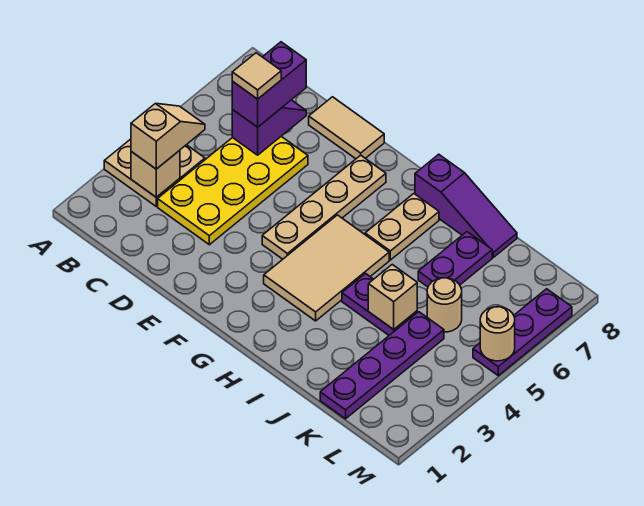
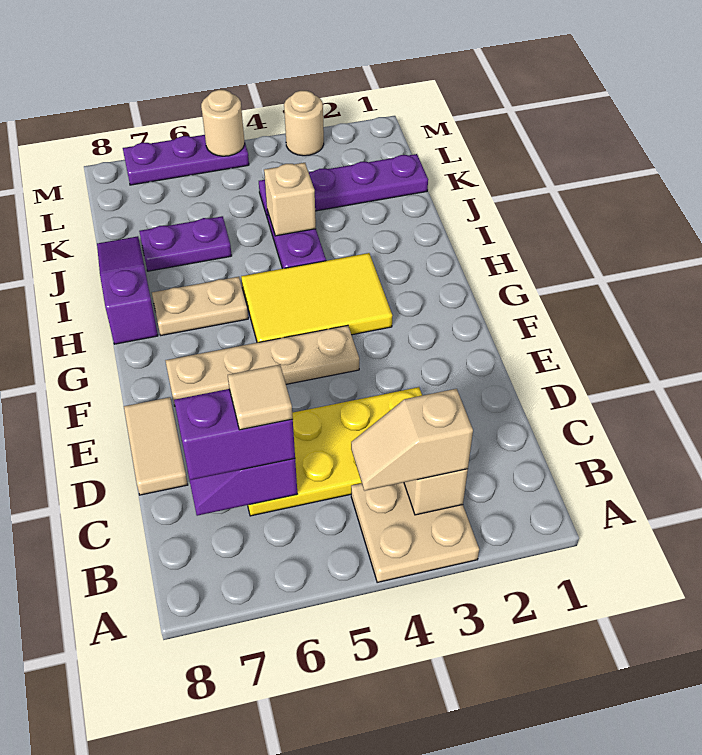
tan tile G3:H5 level 1 -> yellow tile G3:H5 level 1
tan round brick K5 level 1 -> tan round brick M3 level 1

